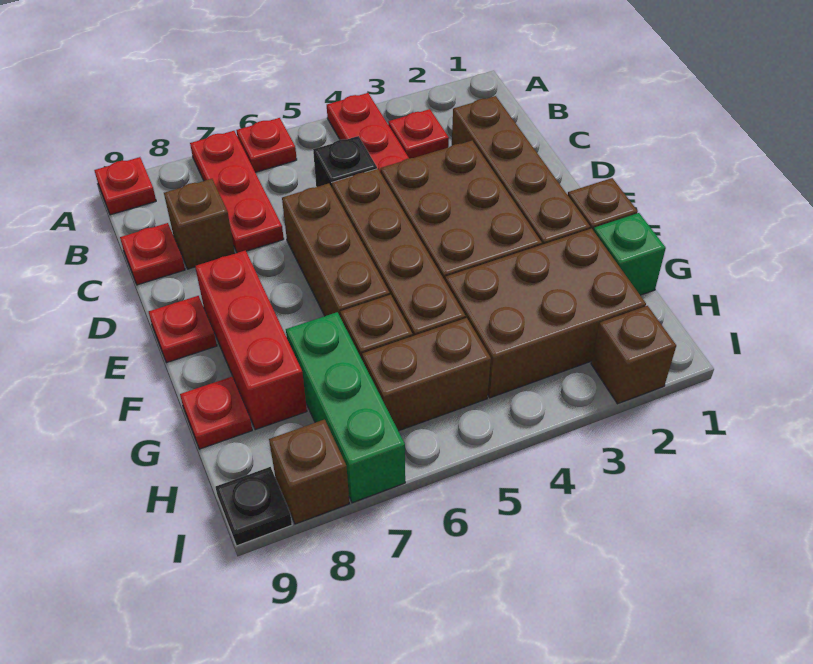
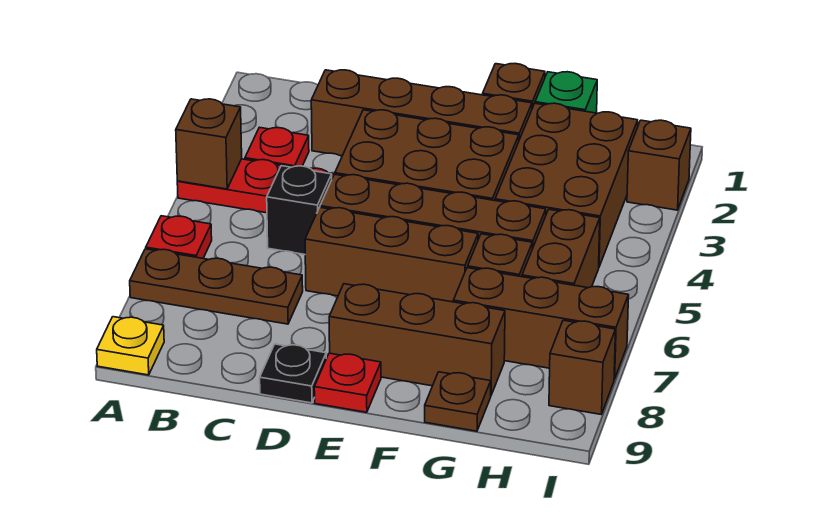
red plate A7:C7 level 1 -> brown plate A7:C7 level 1
red plate A9 level 1 -> yellow plate A9 level 1
brown brick C8 level 1 -> brown brick A4 level 2
red plate C9 level 1 -> none
red brick E8:G8 level 1 -> brown brick E8:G8 level 1
green brick G7:I7 level 1 -> brown brick G7:I7 level 1
red plate G9 level 1 -> brown plate G9 level 1
black plate I9 level 1 -> black plate D9 level 1

